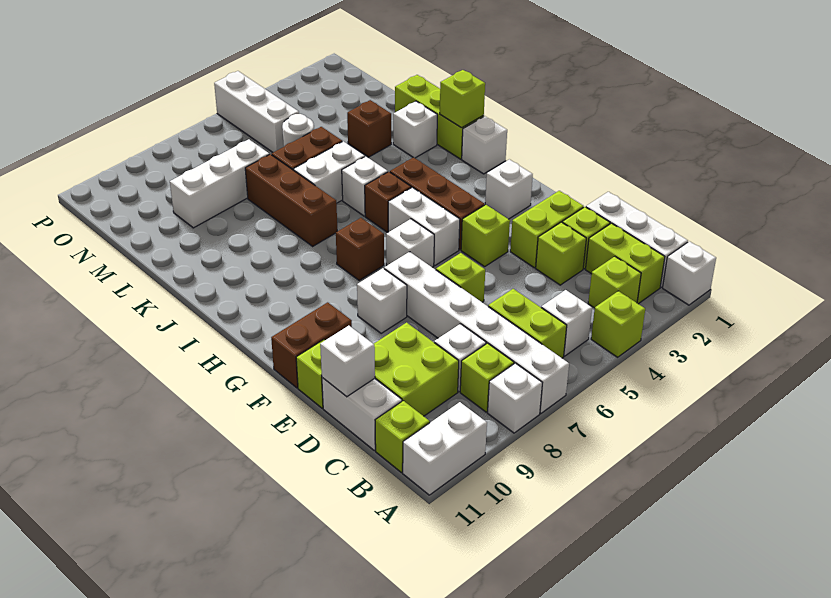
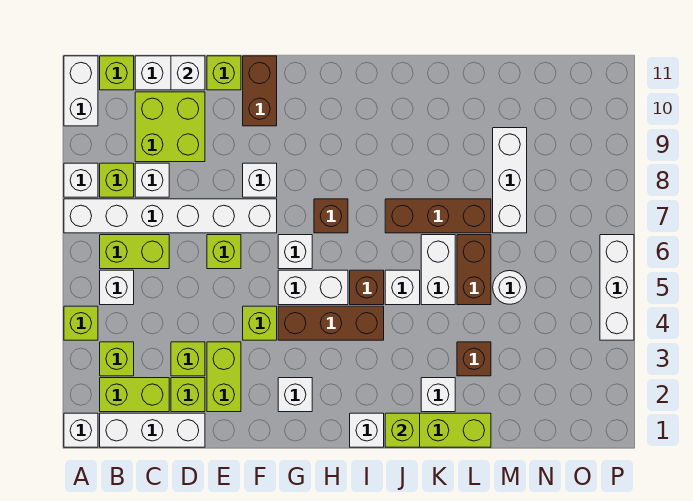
white brick N5:P5 level 1 -> white brick P4:P6 level 1

